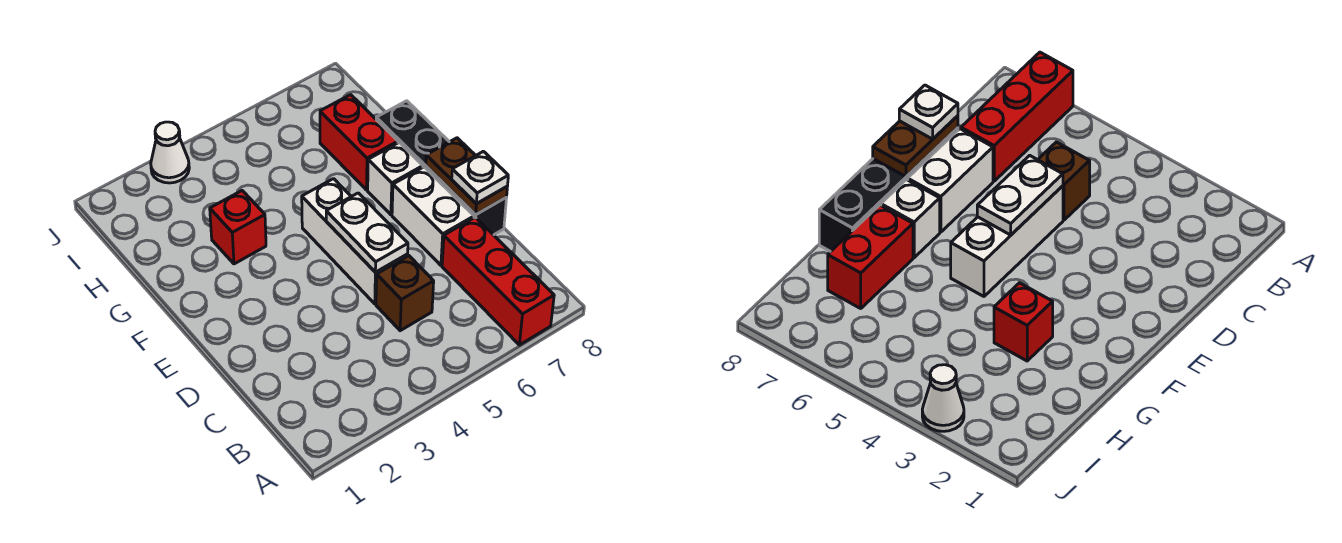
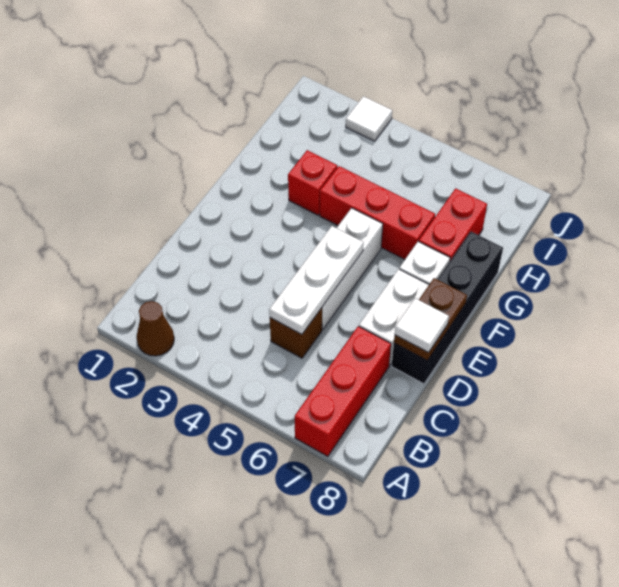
none -> brown cone A2 level 1
white plate D5:E5 level 2 -> white plate C5:E5 level 2
white plate D8 level 3 -> white tile D8 level 3
none -> red brick G4:G6 level 1
white cone J3 level 1 -> white tile J3 level 1

